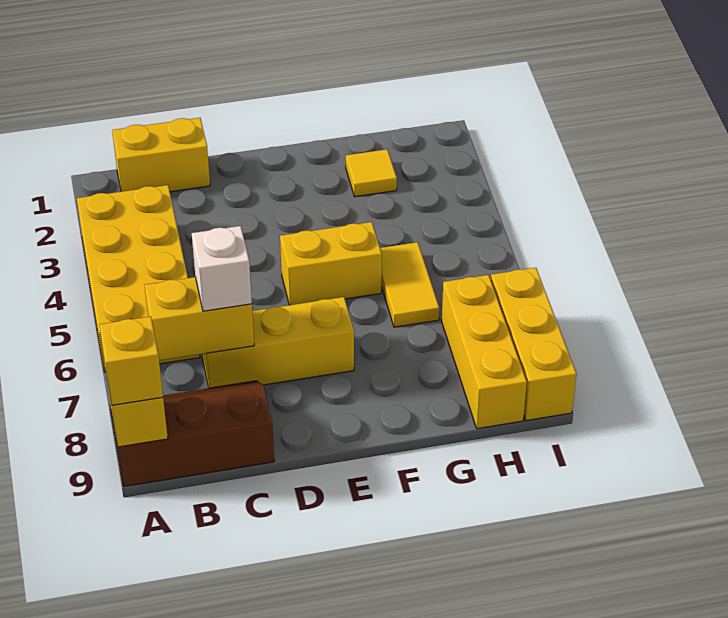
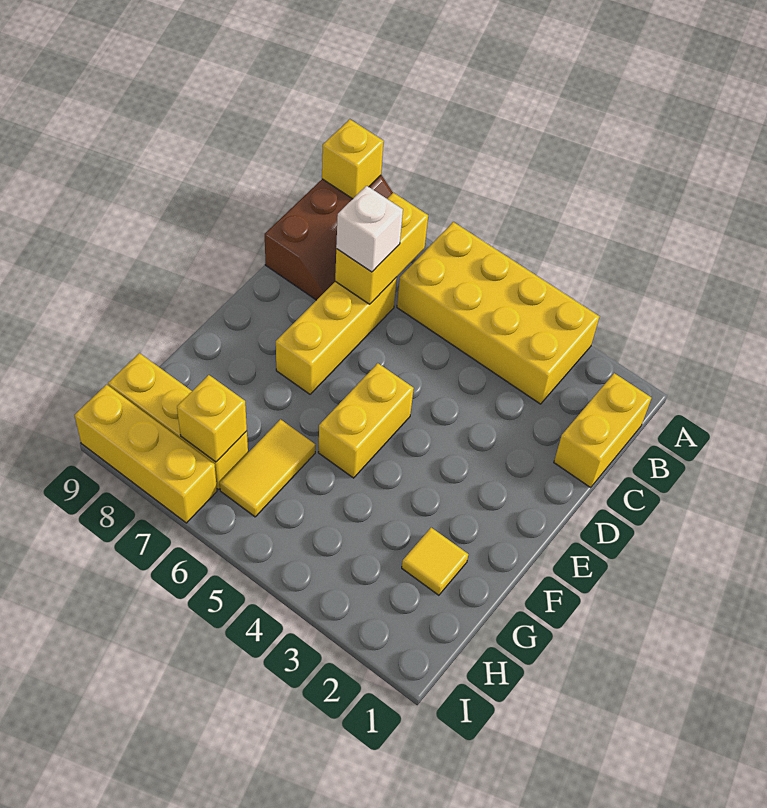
yellow brick A9 level 3 -> yellow brick H7 level 2
yellow tile G5:G6 level 1 -> yellow tile G6:H6 level 1

